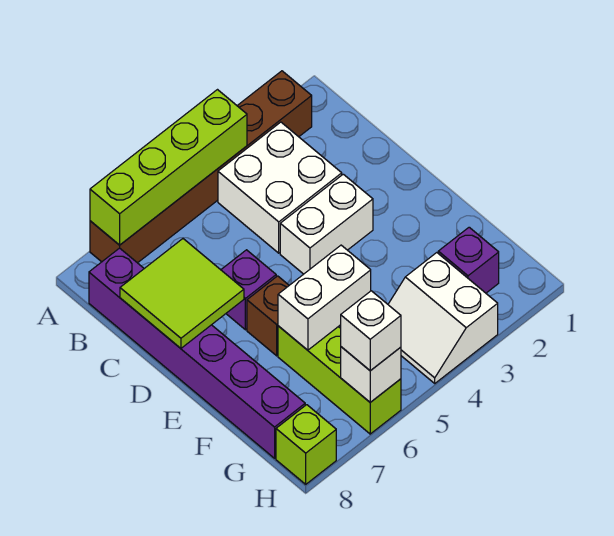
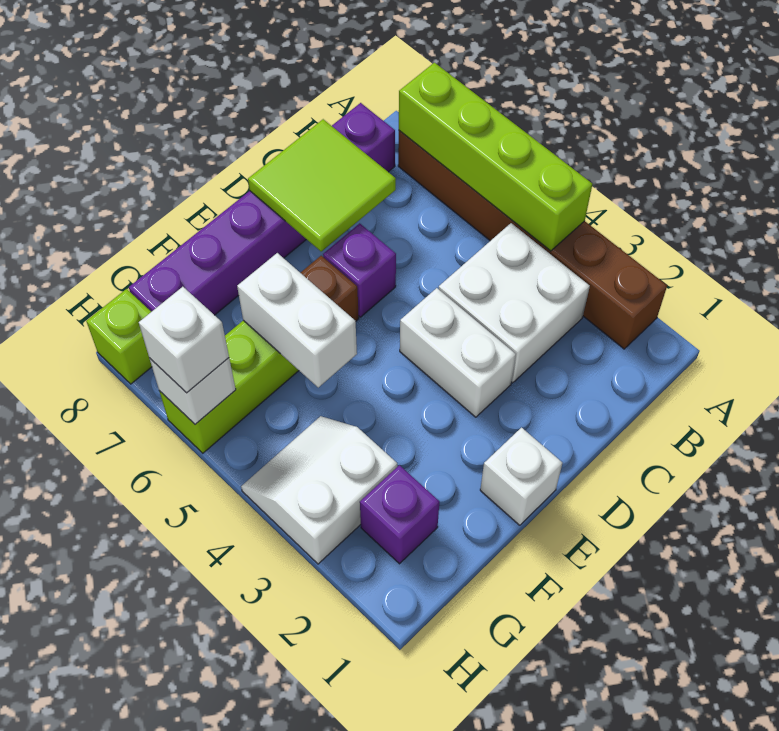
none -> white brick E1 level 1

